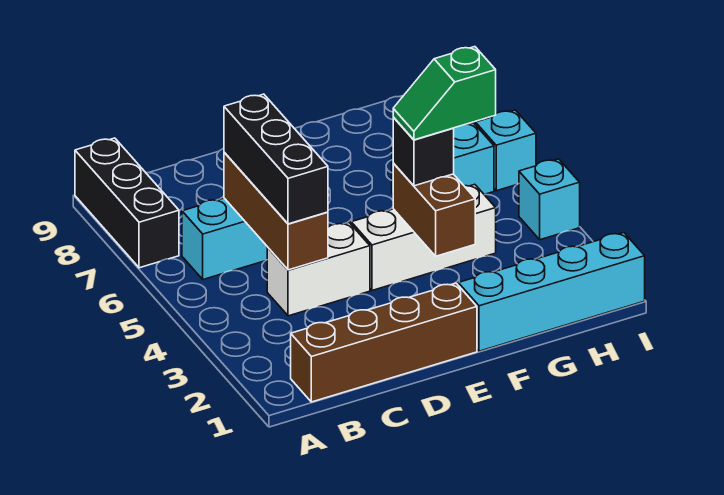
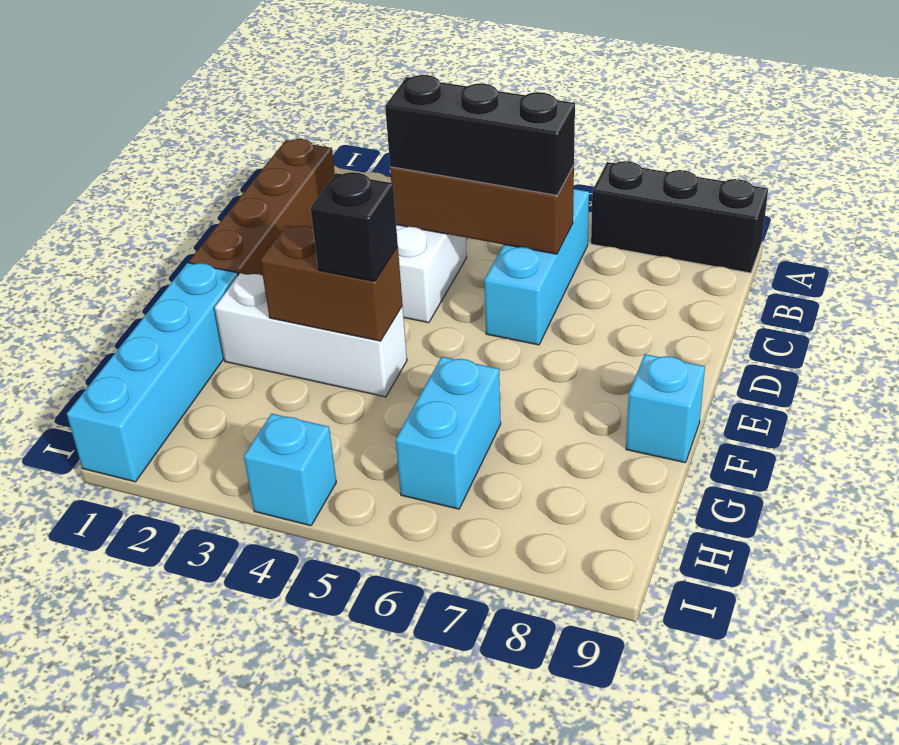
white brick E4:G4 level 1 -> white brick F2:F4 level 1
green slope F4:G4 level 4 top G -> none
cyan brick I6 level 1 -> cyan brick F9 level 1

